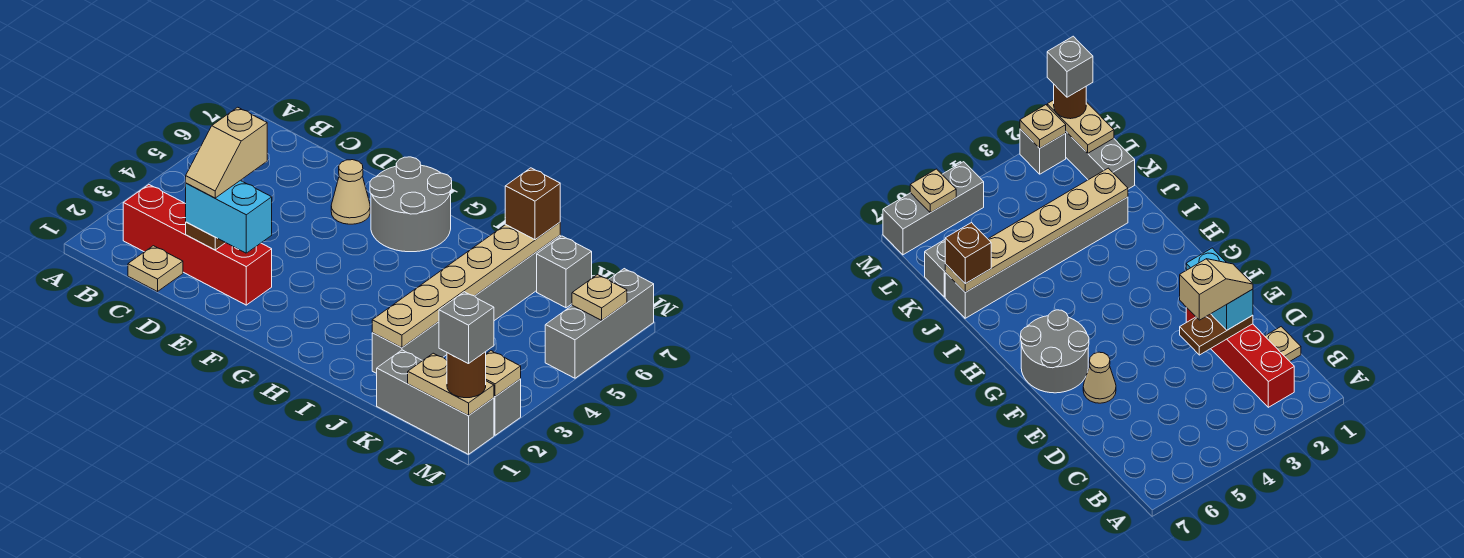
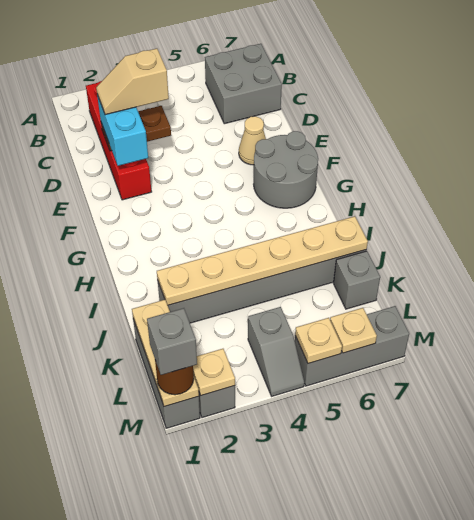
none -> grey brick B6:C7 level 1
tan plate C1 level 1 -> tan plate M5 level 2
brown brick J7 level 3 -> none
tan plate L1:M1 level 2 -> tan plate K1:M1 level 2
none -> grey slope L4:M4 level 1 top L

